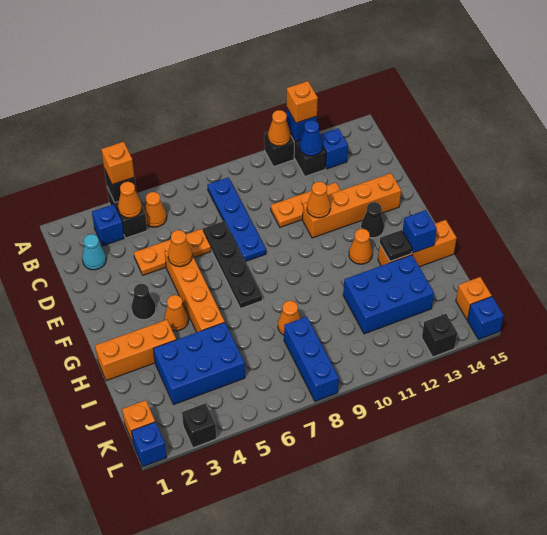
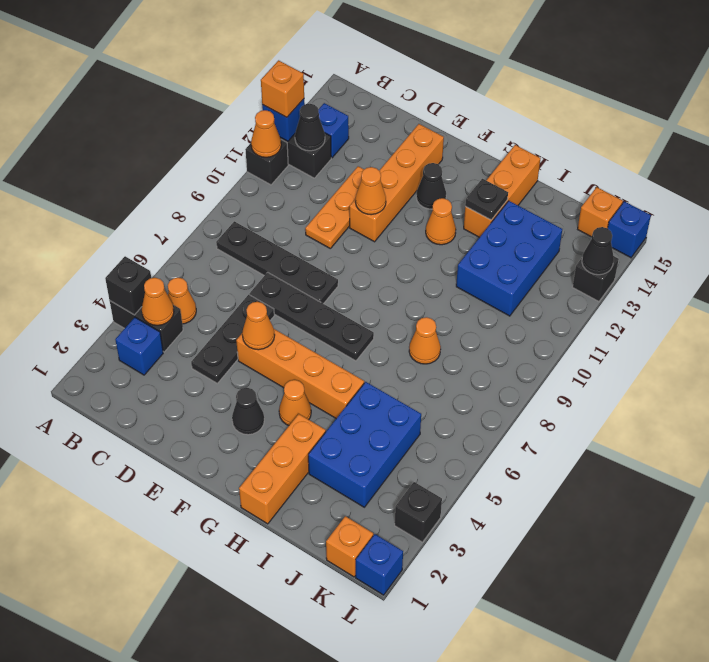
orange brick A4 level 3 -> none
blue plate B8:E8 level 1 -> black plate B8:E8 level 1
blue cone B12 level 2 -> black cone B12 level 2
cyan cone C2 level 1 -> none
orange plate D4:D6 level 1 -> black plate D4:D6 level 1
blue brick H14 level 2 -> none
blue brick J8:L8 level 1 -> none
none -> black cone L13 level 2

